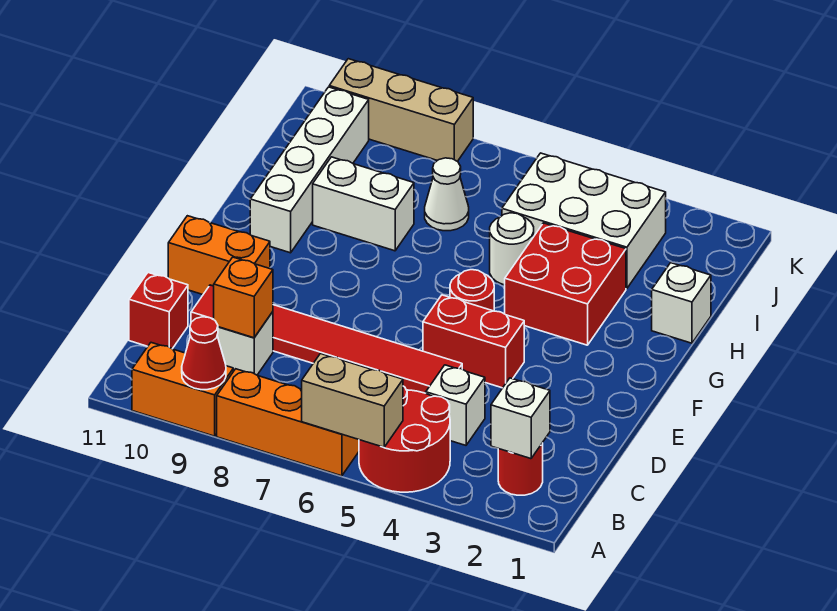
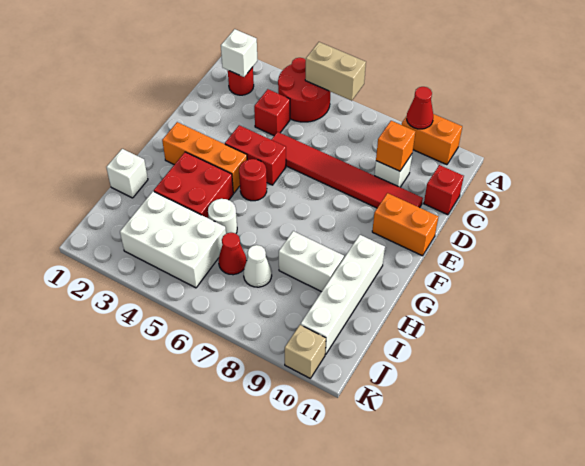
orange brick A6:A8 level 1 -> orange brick F2:F4 level 1
white brick C4 level 1 -> red brick C4 level 1
none -> red cone I6 level 1
tan brick K8:K10 level 1 -> tan brick K10 level 1

